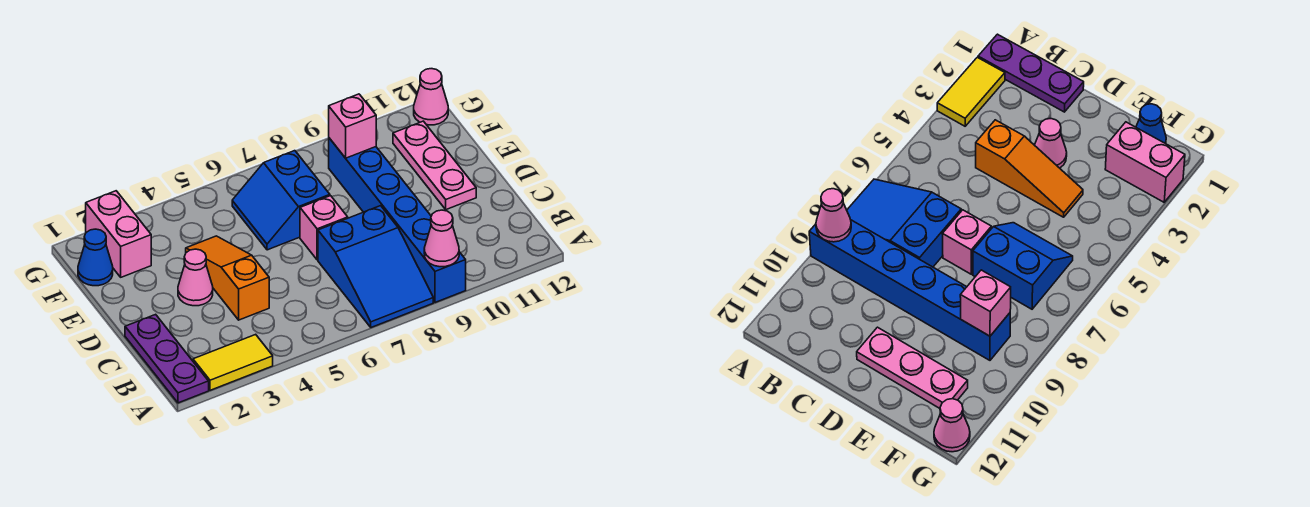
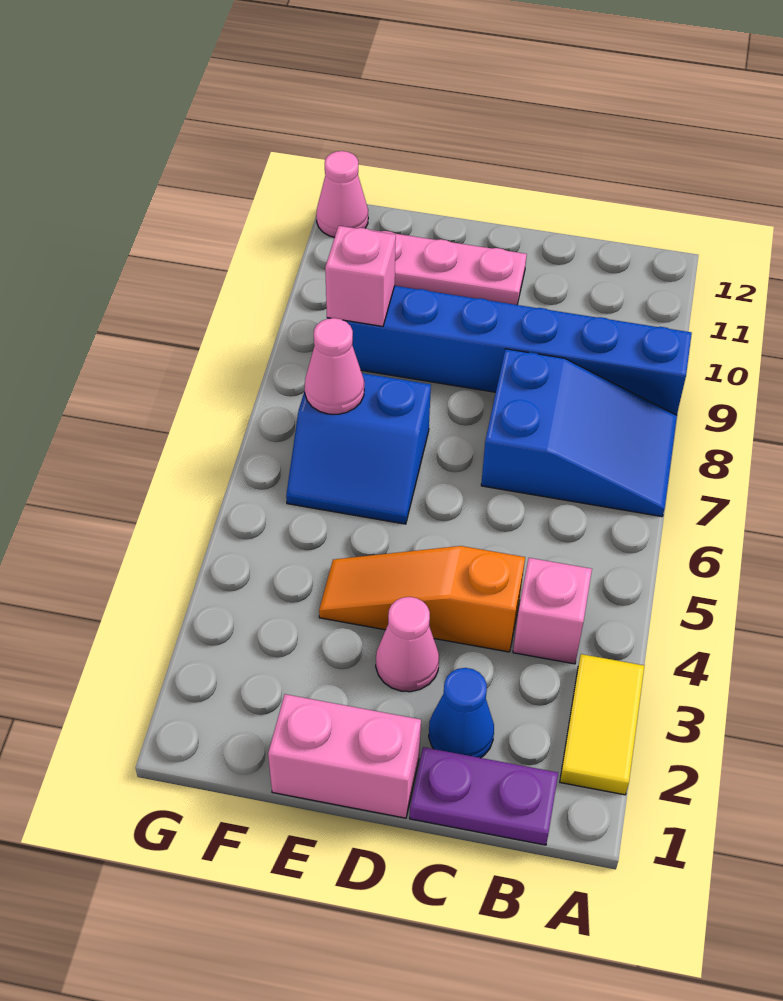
purple plate A1:C1 level 1 -> purple plate B1:C1 level 1
pink cone A9 level 2 -> pink cone F7 level 2
pink brick D7 level 1 -> pink brick B4 level 1
blue cone F1 level 1 -> blue cone C2 level 1
pink brick F2:G2 level 1 -> pink brick D1:E1 level 1

